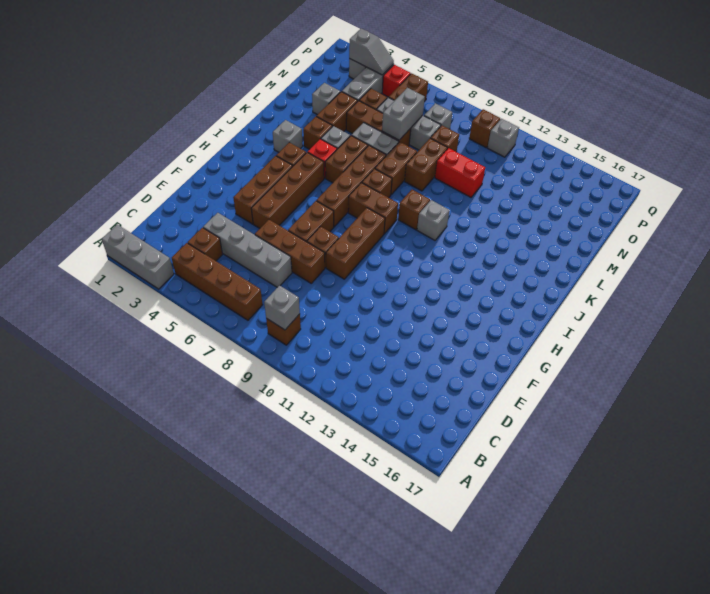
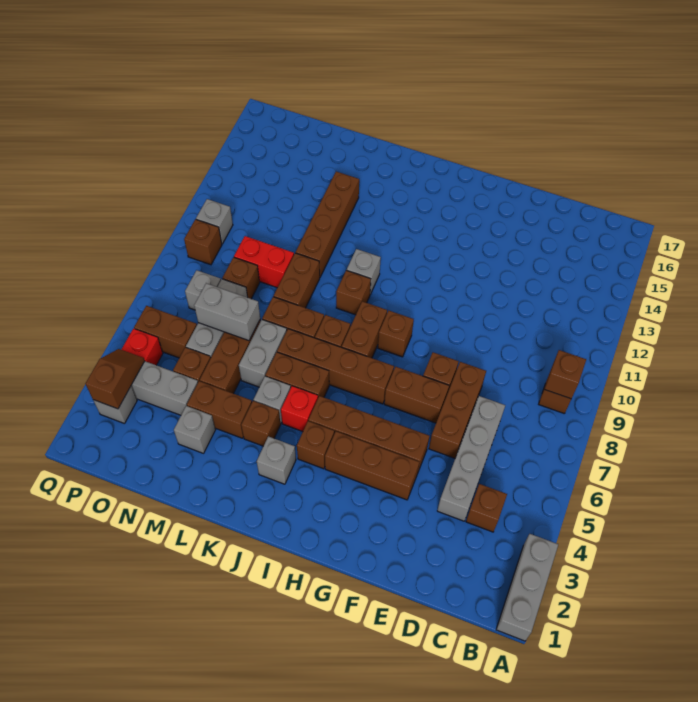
brown brick B4:B7 level 1 -> brown brick L11:L14 level 1
grey brick B9 level 2 -> brown brick B9 level 2
brown brick F9:H9 level 1 -> brown brick H9 level 1
brown brick L9:M9 level 1 -> brown brick L9:L10 level 1
red brick M10:M11 level 1 -> red brick M10:N10 level 1
grey slope P3:P4 level 2 top 3 -> brown slope P3:P4 level 2 top 3

